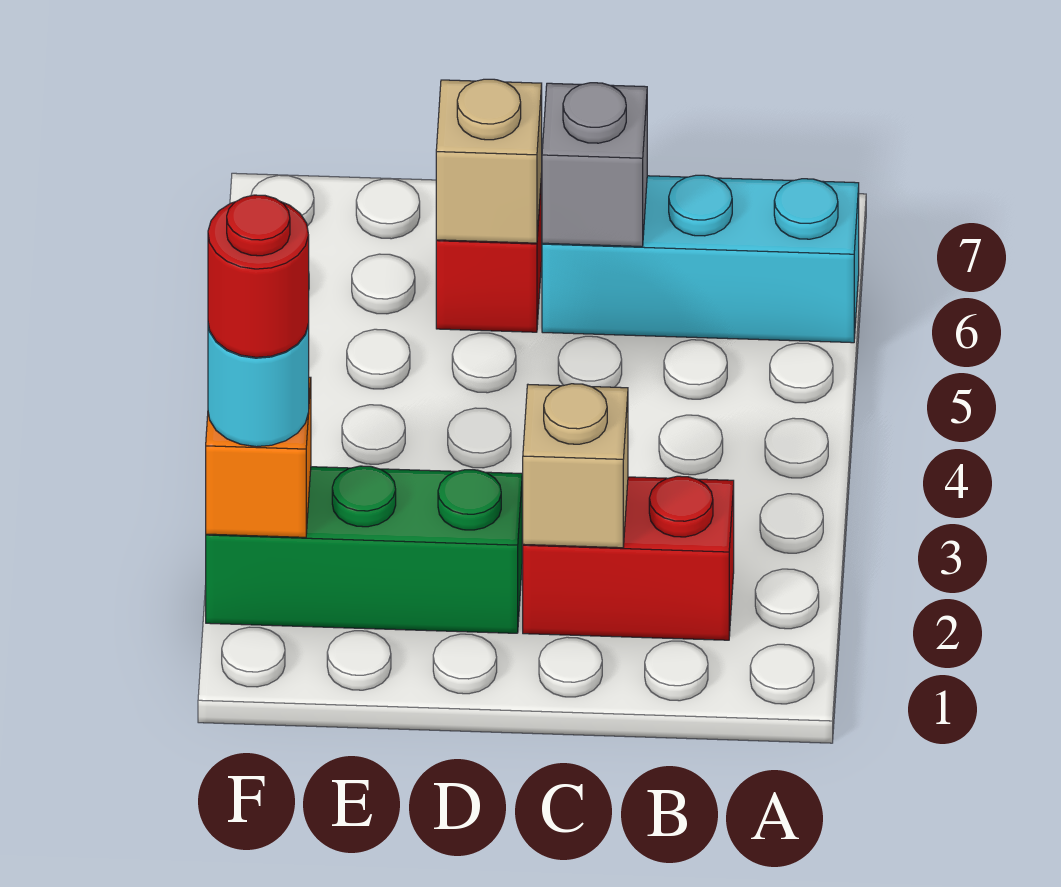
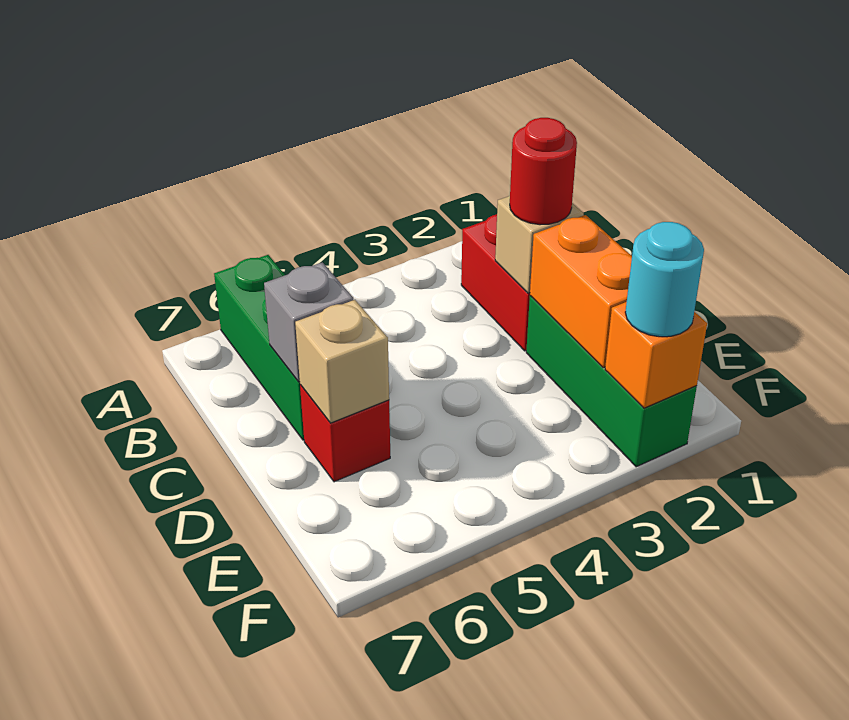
cyan brick A6:C6 level 1 -> green brick A6:C6 level 1
none -> orange brick D2:E2 level 2
red round brick F2 level 4 -> red round brick C2 level 3

